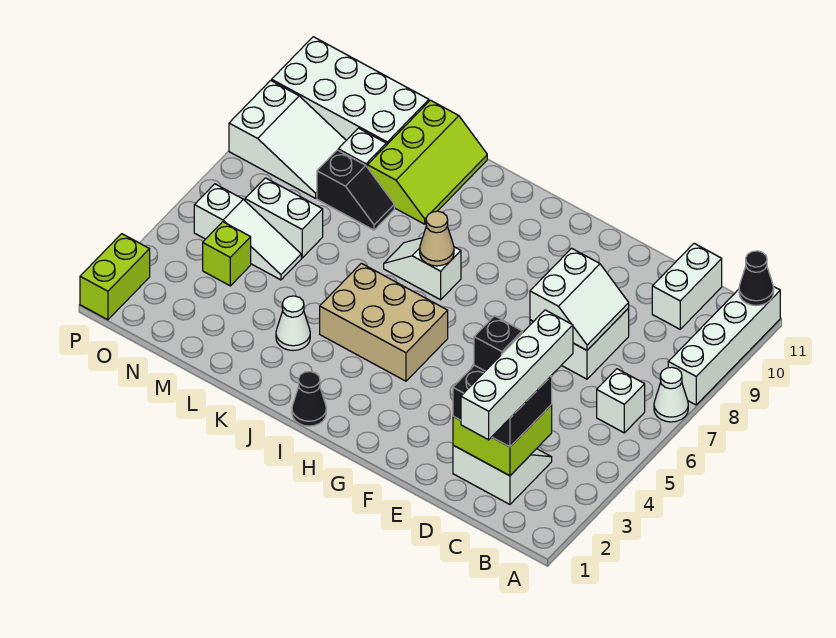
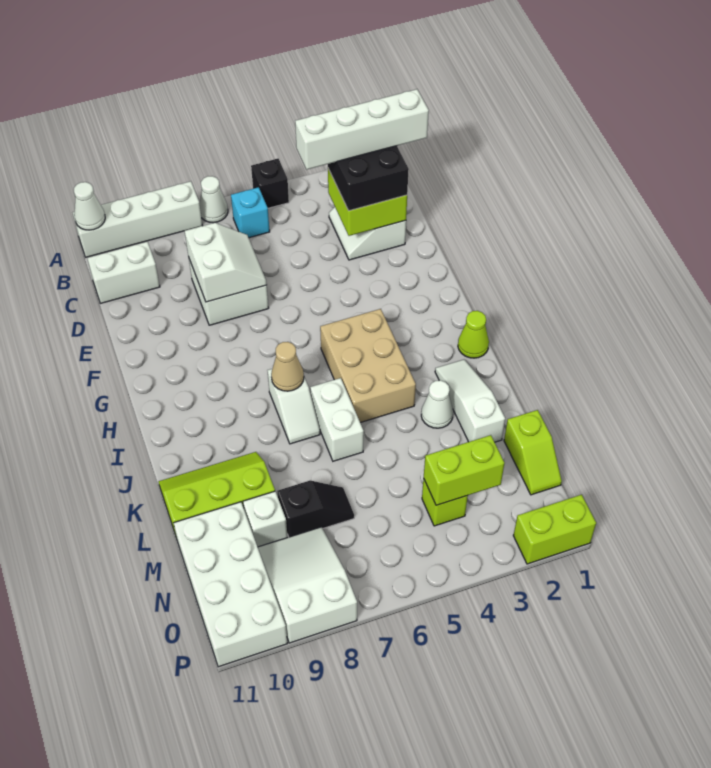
black cone A11 level 2 -> white cone A11 level 2
white brick B6 level 1 -> cyan brick B6 level 1
black brick D3 level 4 -> black brick A5 level 1
white slope D7:E8 level 2 top E -> white slope D7:E8 level 2 top 8
black cone I1 level 1 -> lime cone I1 level 1
black slope L8:M8 level 1 top M -> black slope M7:M8 level 1 top 8
none -> lime slope M1:N1 level 1 top M
white slope M5:O5 level 1 top O -> white slope J2:L2 level 1 top L
white brick M6:N6 level 1 -> white brick J6:K6 level 1
none -> lime brick N3:N4 level 2

